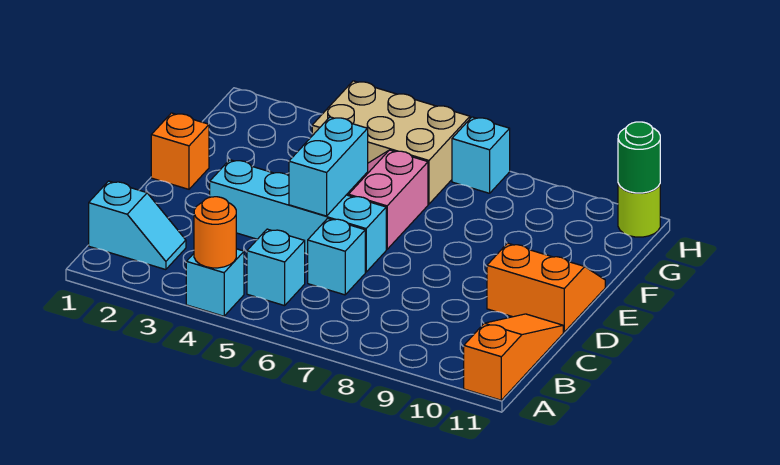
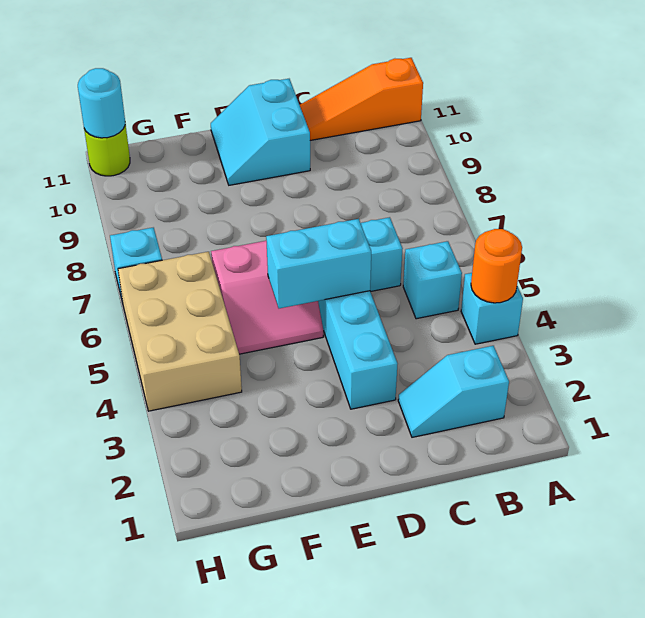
cyan slope B1:B2 level 1 top 1 -> cyan slope B2:C2 level 1 top B
orange slope D10:E11 level 1 top D -> cyan slope D10:E11 level 1 top D
orange brick E1 level 1 -> none
green round brick H11 level 2 -> cyan round brick H11 level 2

